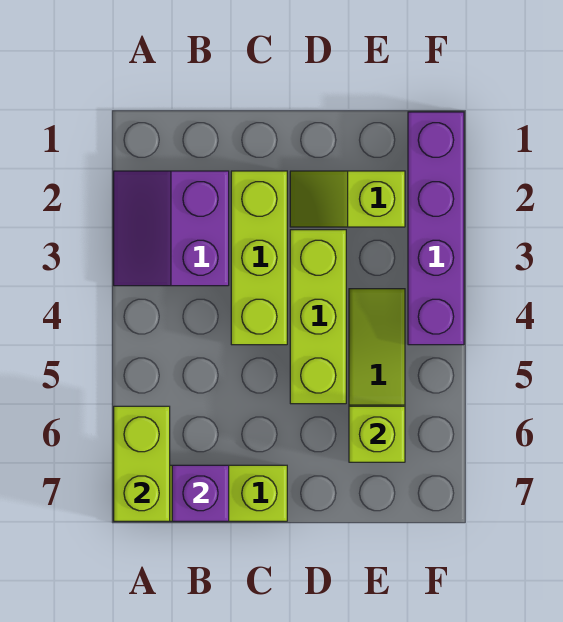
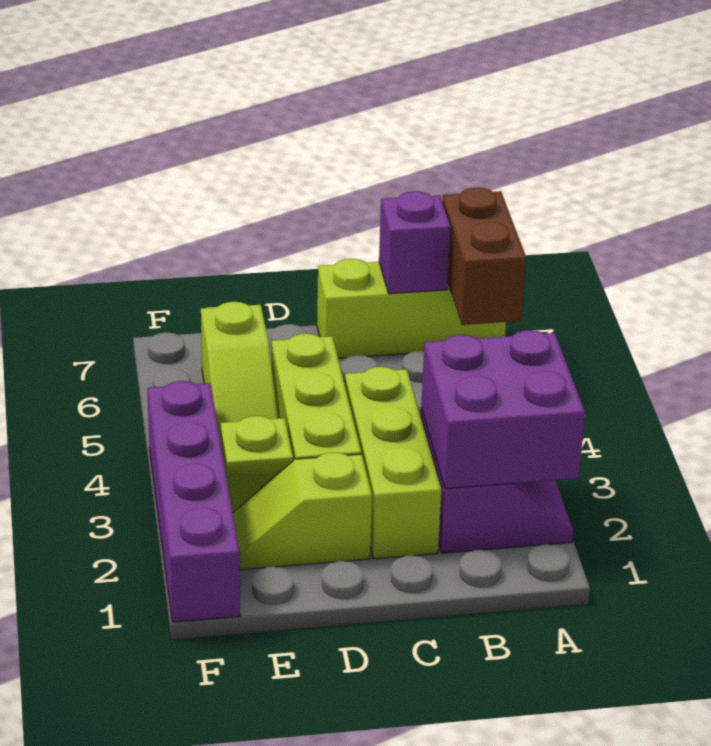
none -> purple brick A2:B3 level 2
lime brick A6:A7 level 2 -> brown brick A6:A7 level 2
lime slope D2:E2 level 1 top E -> lime slope D2:E2 level 1 top D
lime brick E6 level 2 -> lime brick E3 level 1

